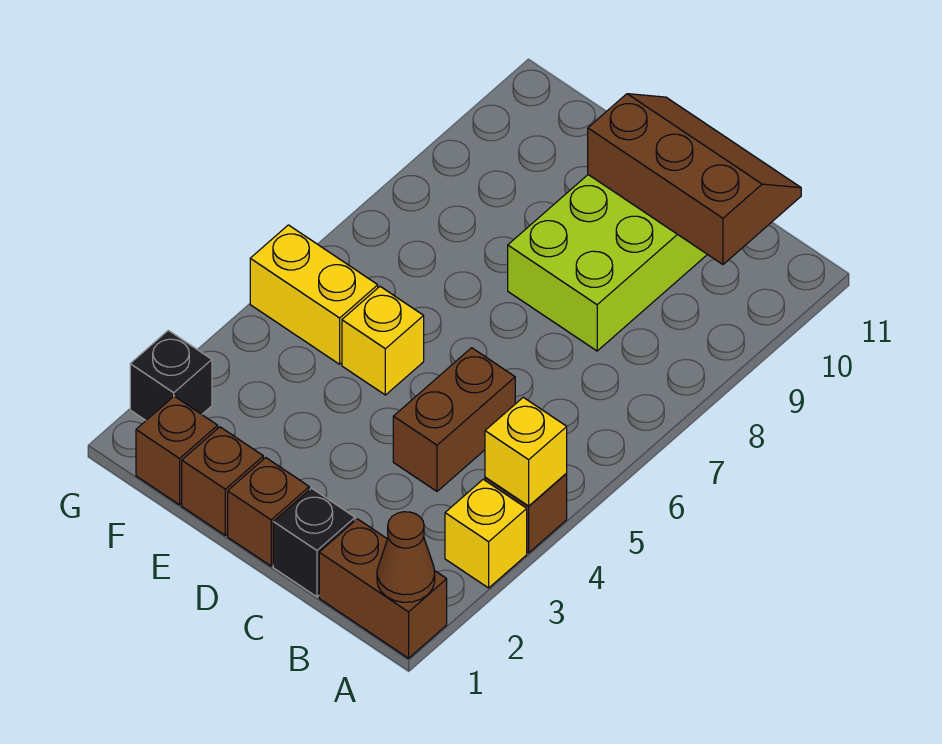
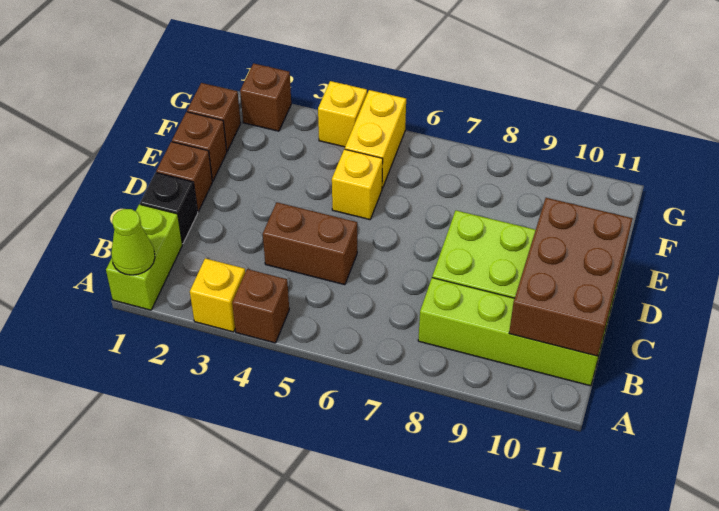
brown brick A1:B1 level 1 -> lime brick A1:B1 level 1
brown cone A1 level 2 -> lime cone A1 level 2
yellow brick A4 level 2 -> yellow brick G4 level 1
none -> lime brick B8:B11 level 1
brown slope B10:D11 level 2 top 10 -> brown brick B10:D11 level 2
black brick G2 level 1 -> brown brick G2 level 1

